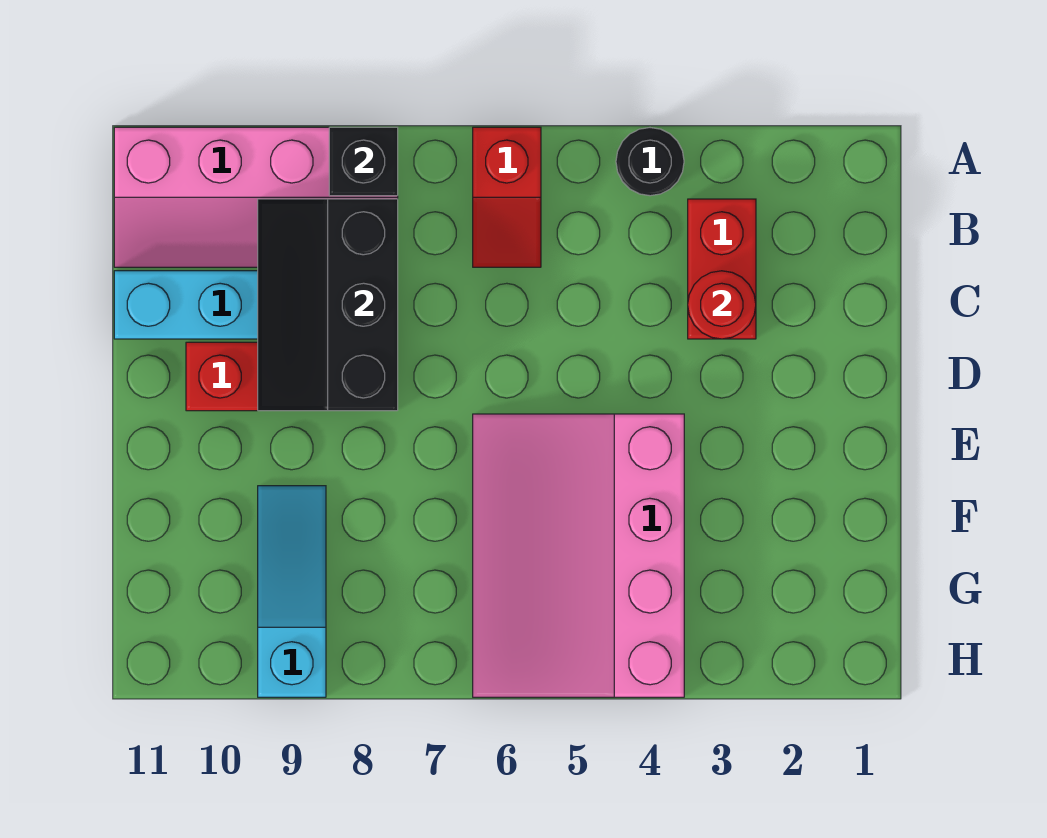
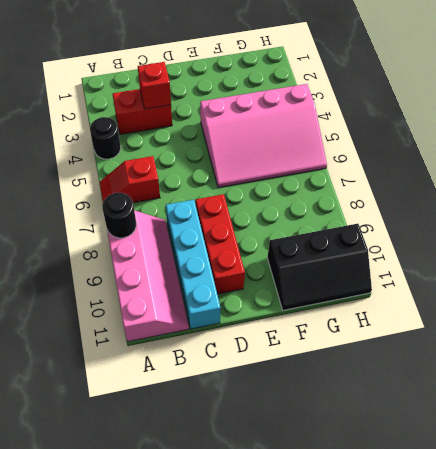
red slope A6:B6 level 1 top A -> red slope A6:B6 level 1 top B
black brick A8 level 2 -> black round brick A8 level 2
black slope B8:D9 level 2 top 8 -> black slope F10:H11 level 1 top 10
red round brick C3 level 2 -> red brick C3 level 2
cyan slope F9:H9 level 1 top H -> none

